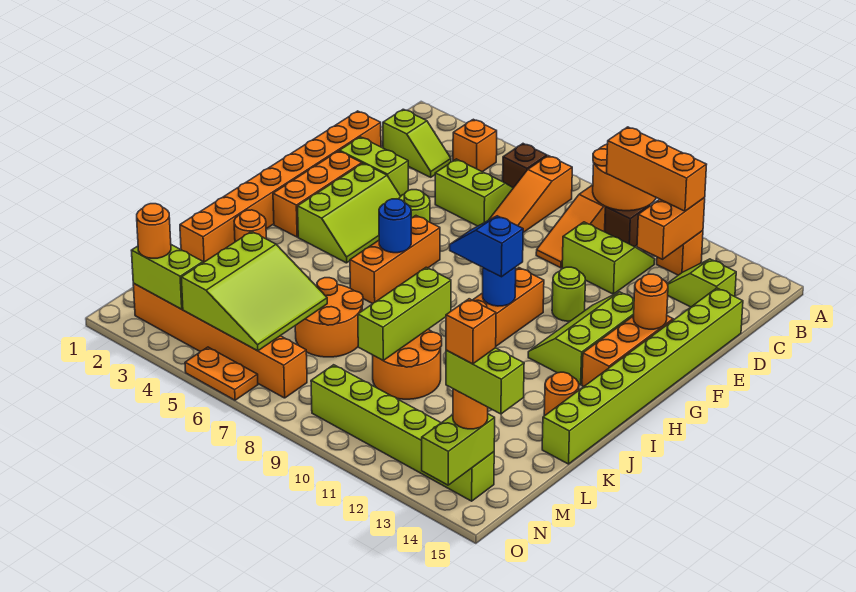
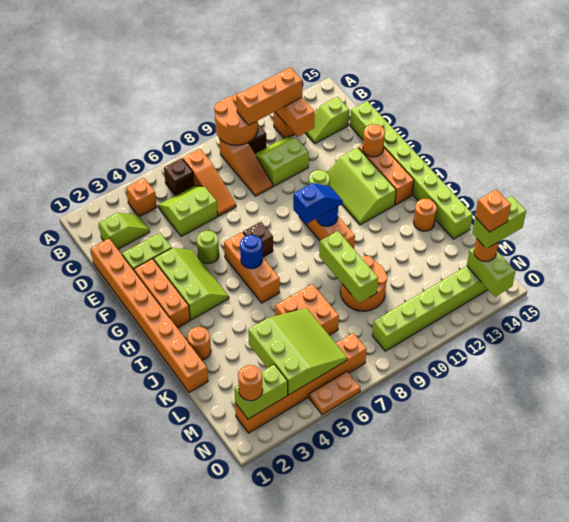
none -> brown brick G7 level 1
blue slope H9:H10 level 3 top 10 -> blue slope H9:H10 level 3 top 9
orange round brick K6:L7 level 1 -> orange brick K6:L7 level 1

